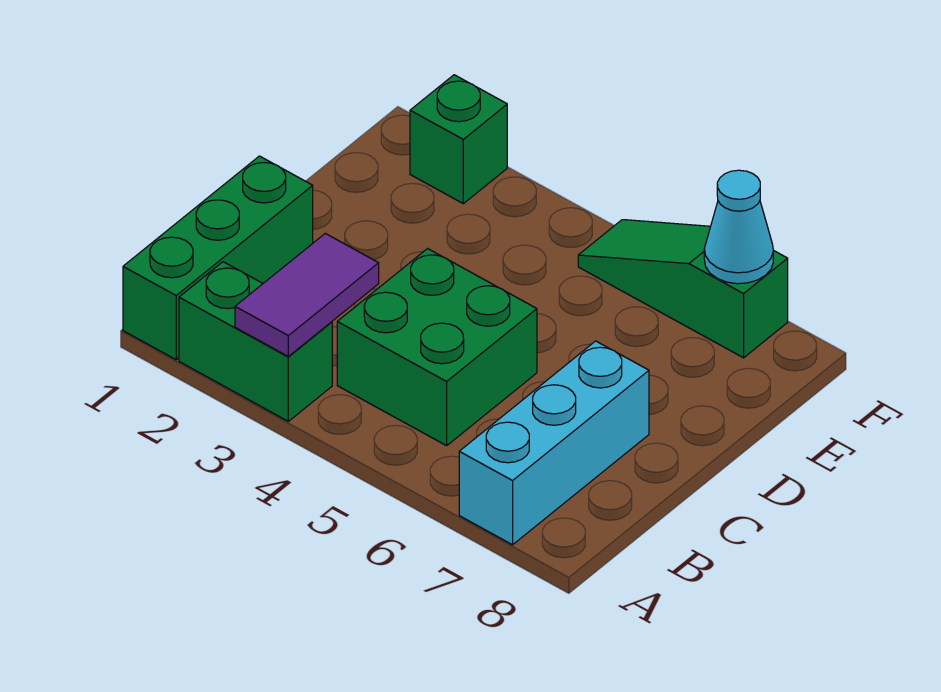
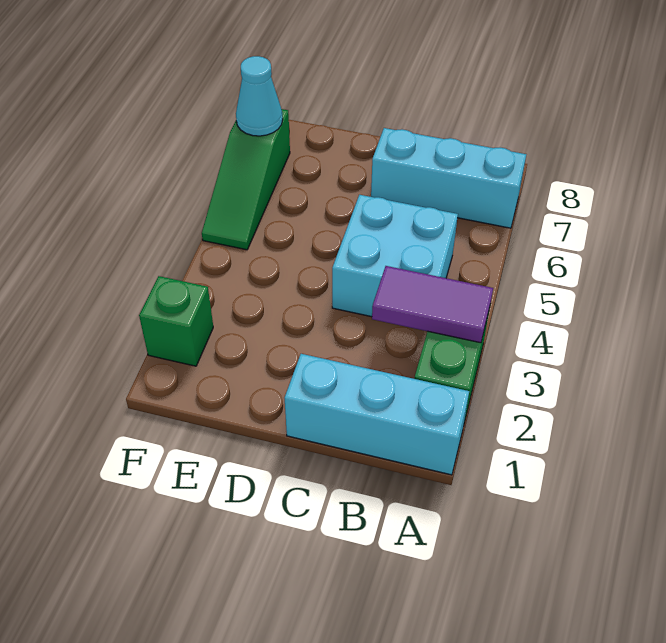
green brick A1:C1 level 1 -> cyan brick A1:C1 level 1
green brick B4:C5 level 1 -> cyan brick B4:C5 level 1

